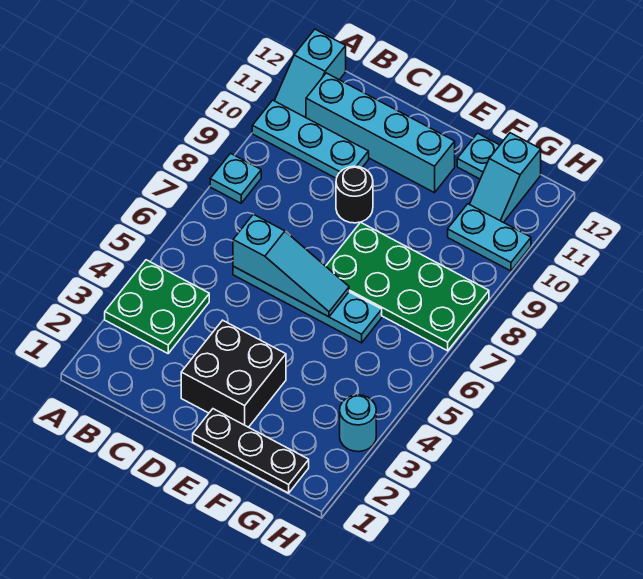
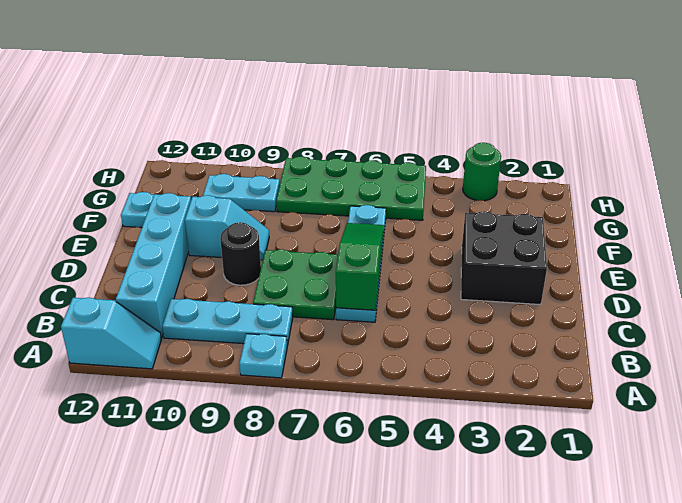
green plate A3:B4 level 1 -> green plate C7:D8 level 1
cyan plate A10:C10 level 1 -> cyan plate B8:B10 level 1
cyan slope C6:E6 level 2 top C -> green slope C6:E6 level 2 top C
black plate E1:G1 level 1 -> none
green plate E7:H8 level 1 -> green plate G5:H8 level 1
cyan plate G10:H10 level 1 -> cyan plate G9:G10 level 1
cyan slope G11:G12 level 1 top 12 -> cyan slope E9:E10 level 1 top 10
cyan round brick H3 level 1 -> green round brick H3 level 1

